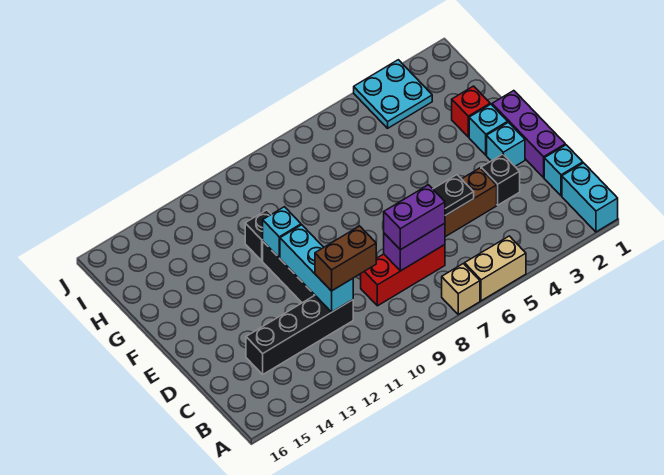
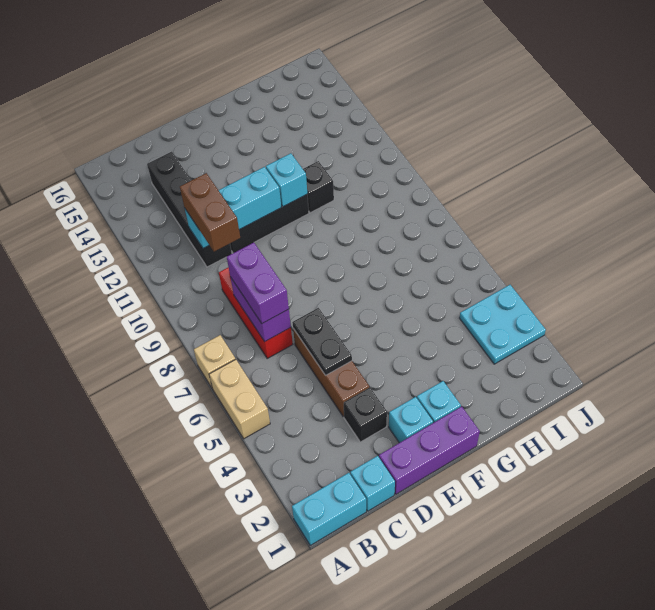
red brick G2 level 1 -> none

